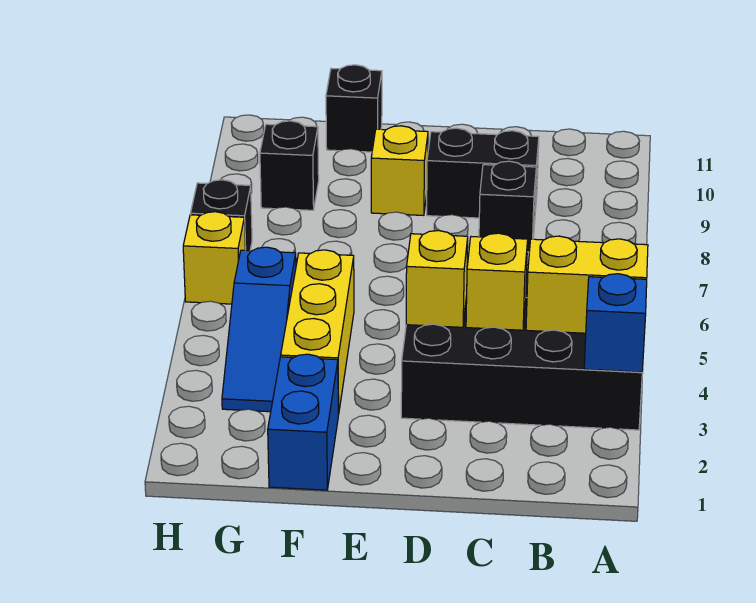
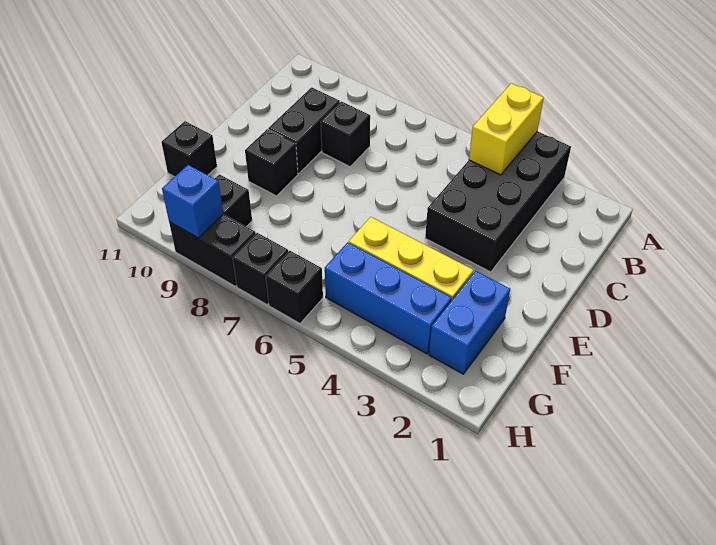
blue brick A3 level 2 -> blue brick H9 level 2
yellow brick C4 level 2 -> none
yellow brick D4 level 2 -> none
yellow brick E9 level 1 -> black brick E9 level 1
blue brick F1:F2 level 1 -> blue brick F2:G2 level 1
blue slope G3:G5 level 1 top 5 -> blue brick G3:G5 level 1
yellow brick H6 level 1 -> black brick H6 level 1
none -> black brick H8:H9 level 1

